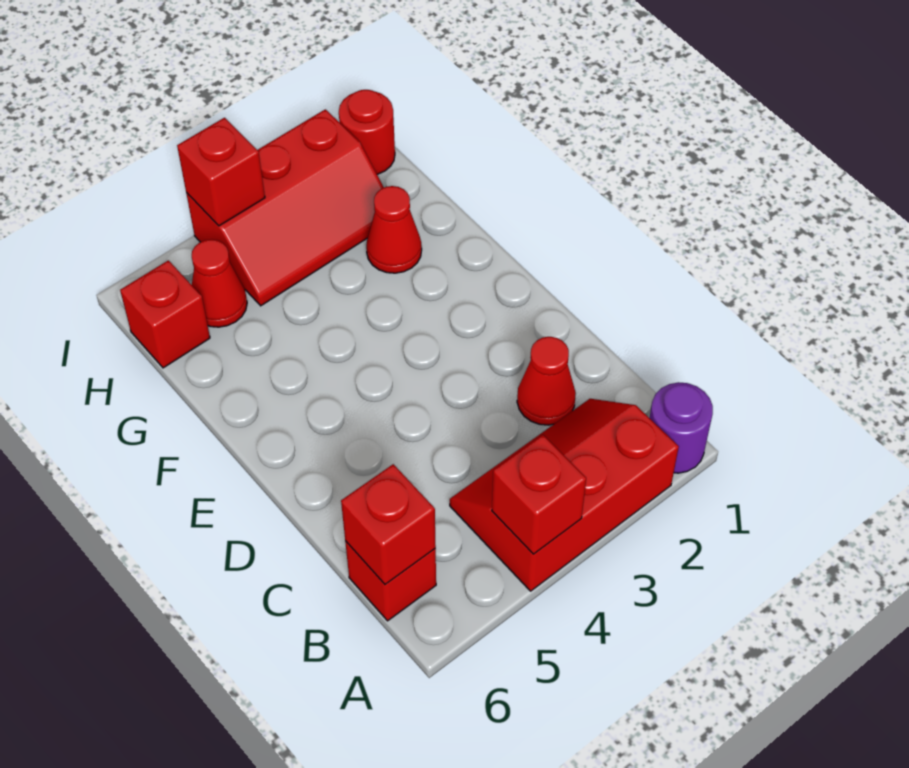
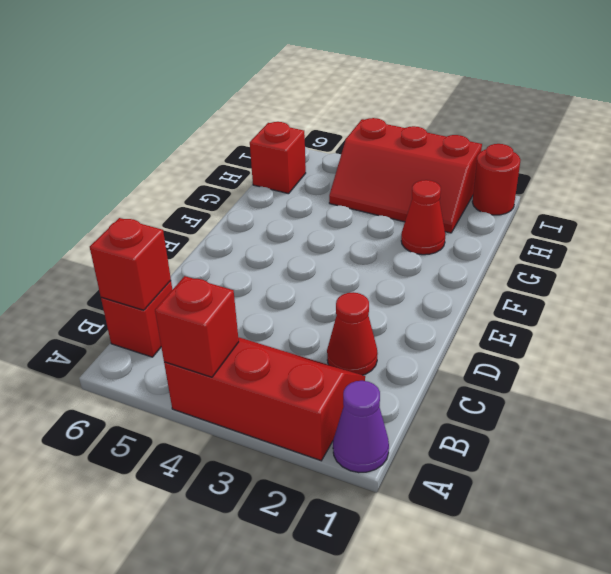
purple round brick A1 level 1 -> purple cone A1 level 1
red cone H5 level 1 -> none
red brick I4 level 2 -> none

